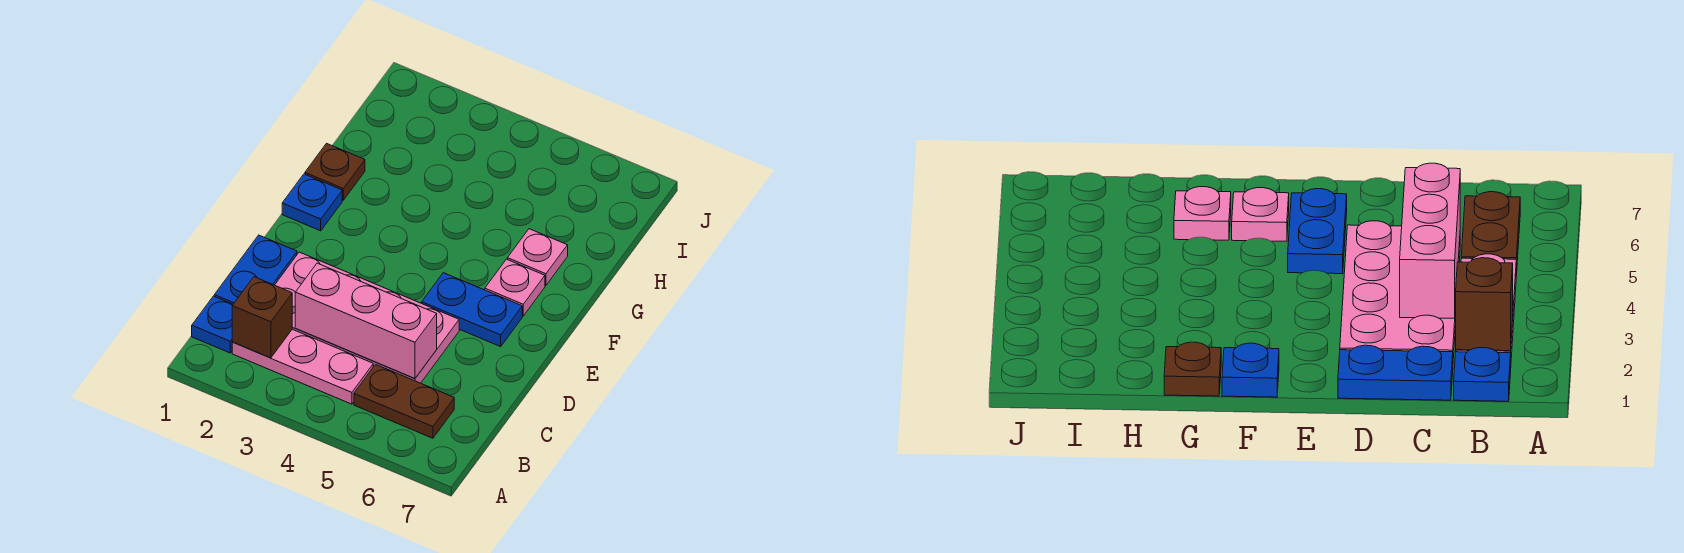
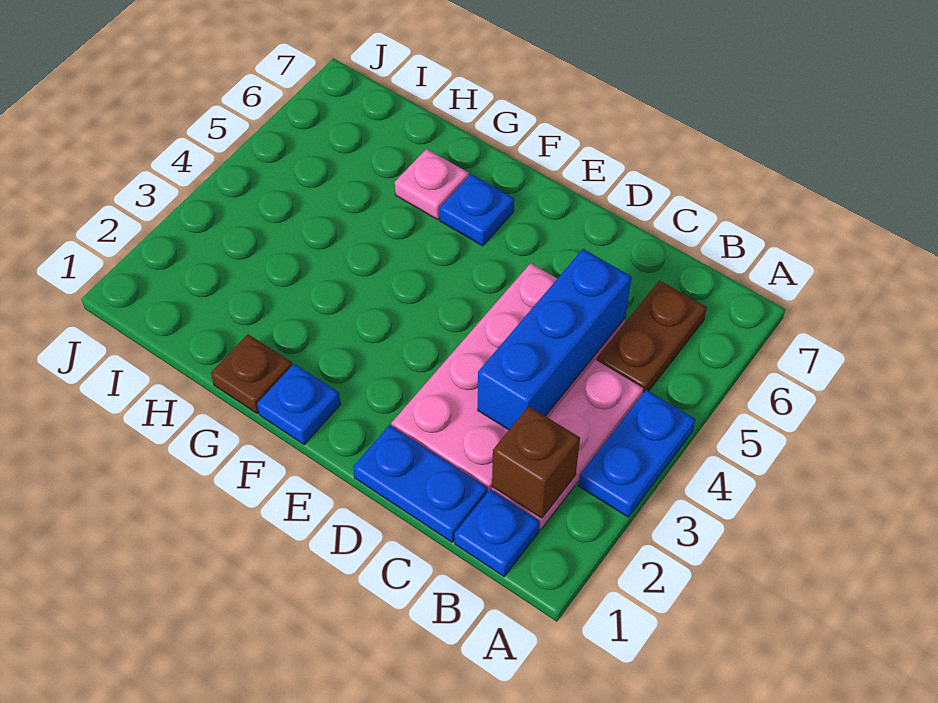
pink brick C3:C5 level 2 -> blue brick C3:C5 level 2
blue plate E5:E6 level 1 -> blue plate A3:A4 level 1
pink plate F6 level 1 -> blue plate F6 level 1

